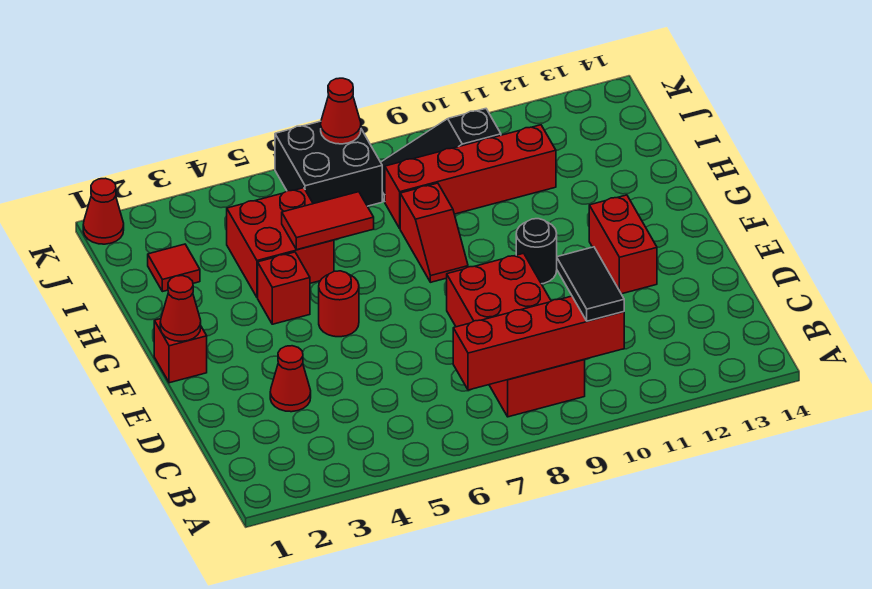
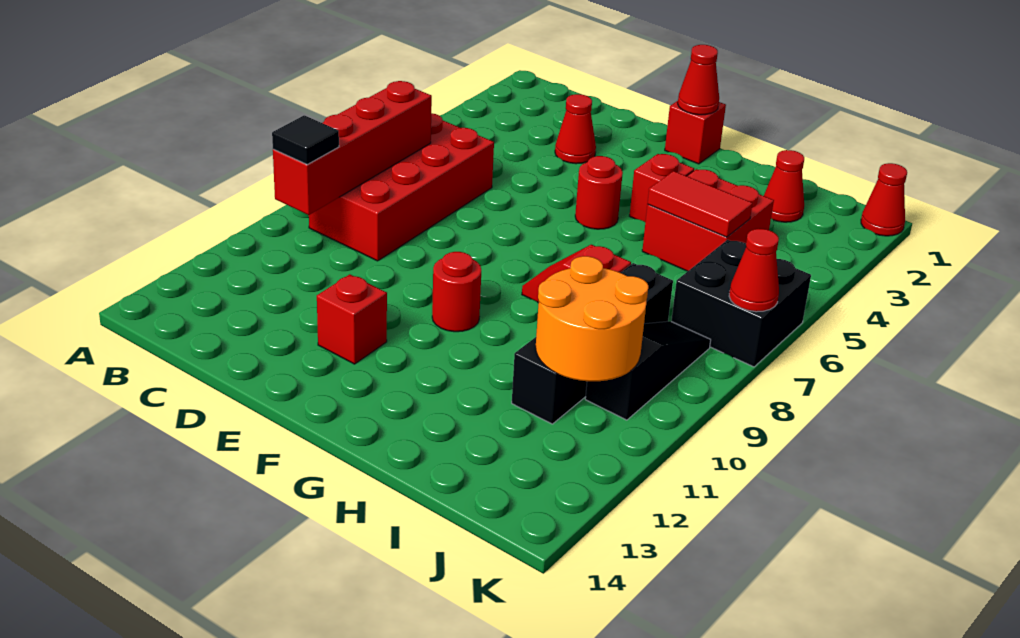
red brick B8:E9 level 1 -> red brick B6:C9 level 1
black tile B10:C10 level 3 -> black tile B10 level 3
red brick E12:F12 level 1 -> red brick E12 level 1
black round brick F10 level 1 -> red round brick F10 level 1
red tile H5:H6 level 2 -> red tile H5:I5 level 2
red tile I2 level 1 -> red cone I2 level 1
red brick I8:I11 level 1 -> black brick I8:I11 level 1
none -> orange round brick I10:J11 level 2

